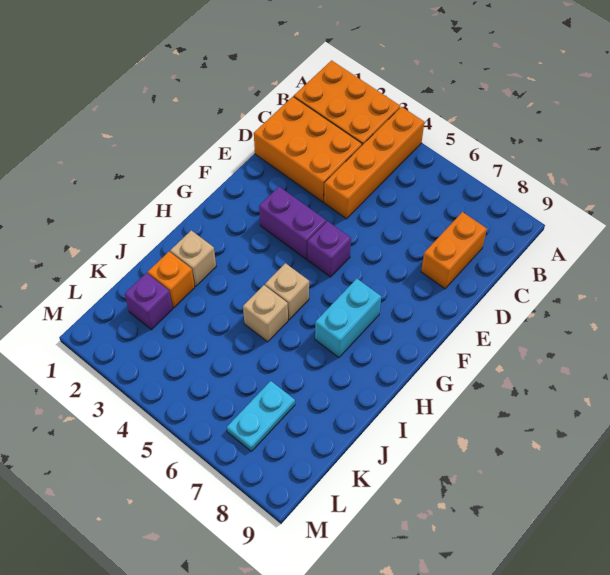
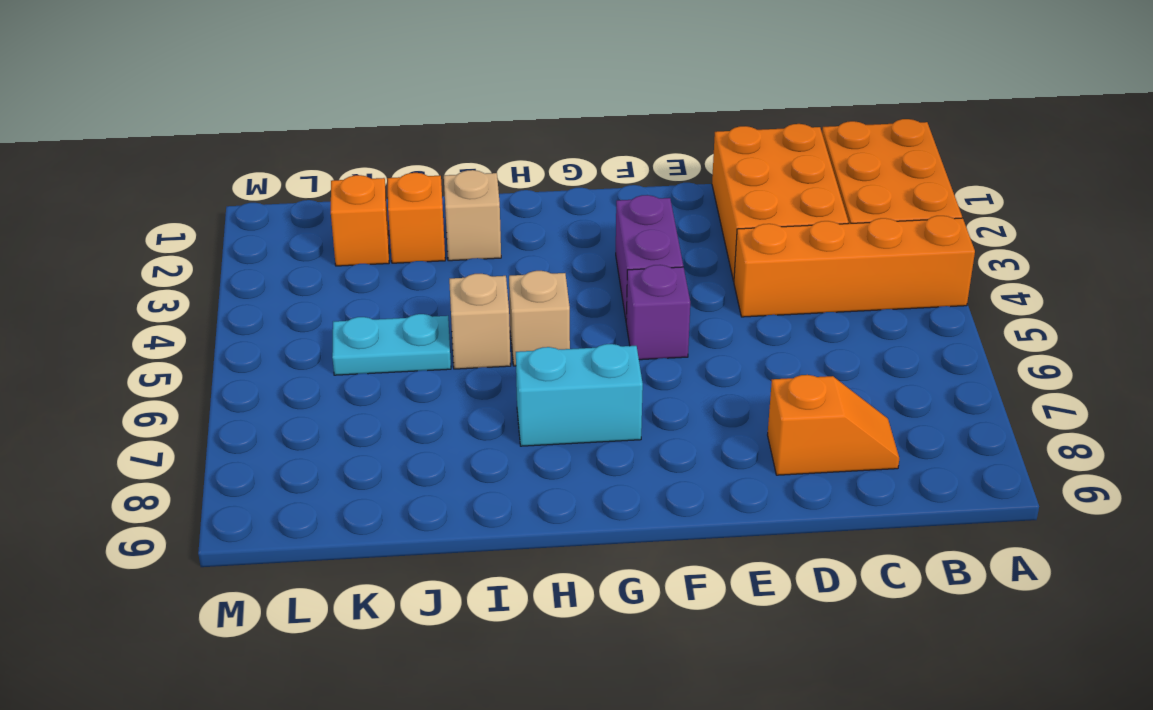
orange brick C8:D8 level 1 -> orange slope C8:D8 level 1 top D
purple brick K2 level 1 -> orange brick K2 level 1
cyan plate K7:L7 level 1 -> cyan plate J5:K5 level 1

